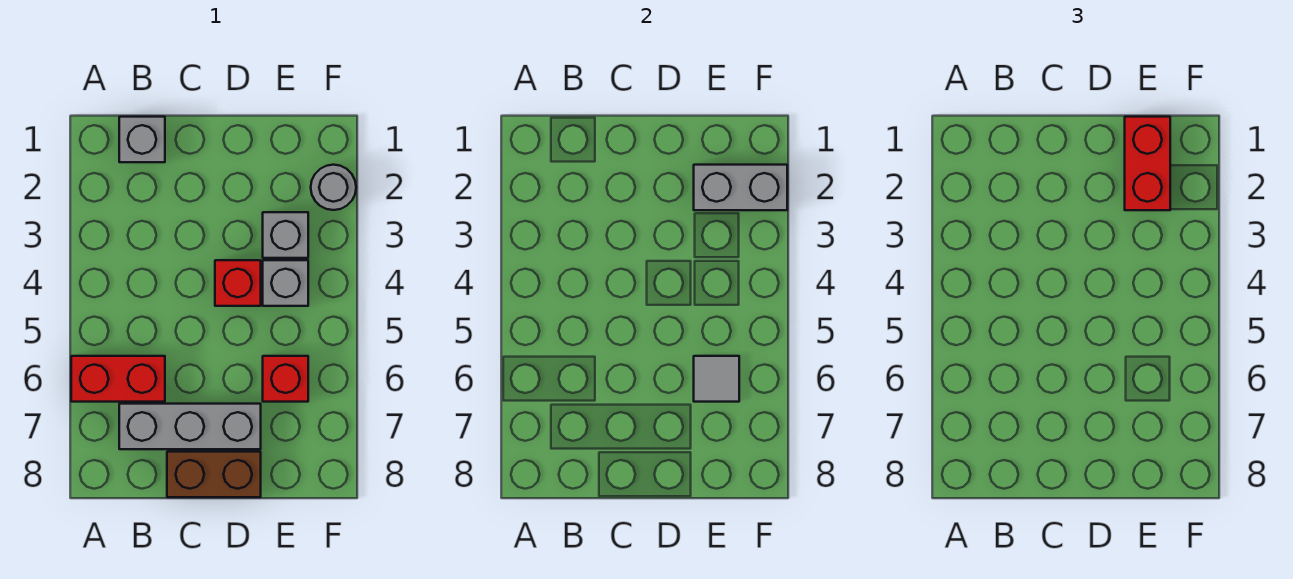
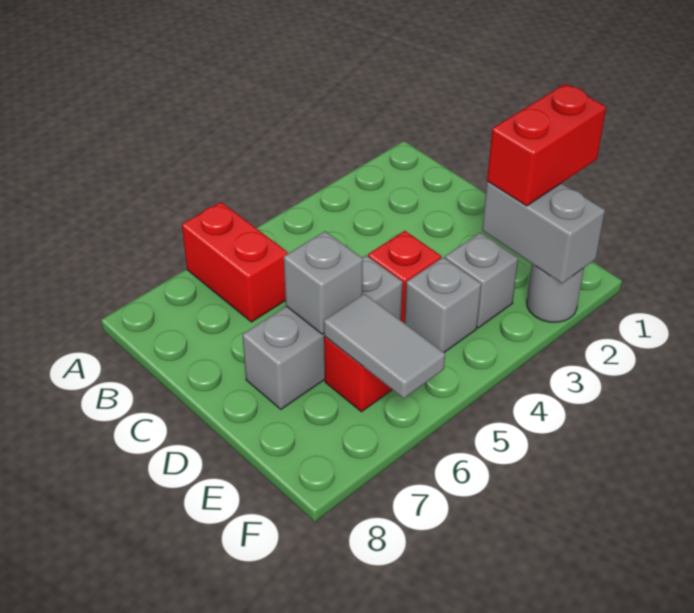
grey brick B1 level 1 -> grey brick D6 level 2
grey brick B7:D7 level 1 -> grey brick D5:D7 level 1
brown brick C8:D8 level 1 -> none
grey tile E6 level 2 -> grey tile E6:F6 level 2

